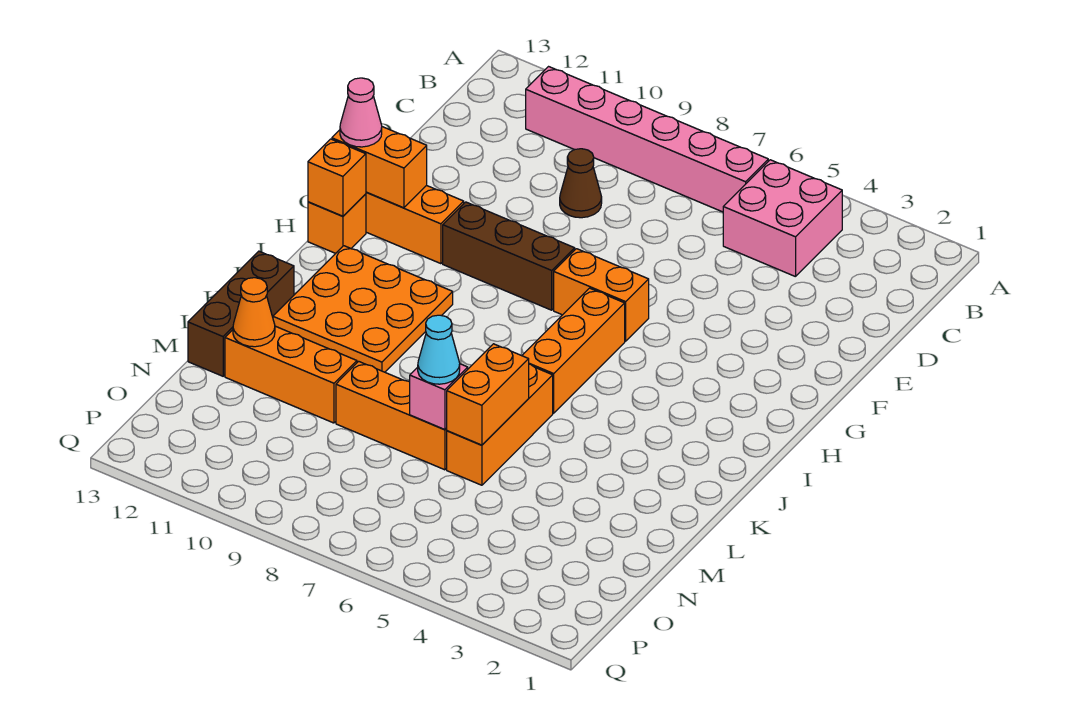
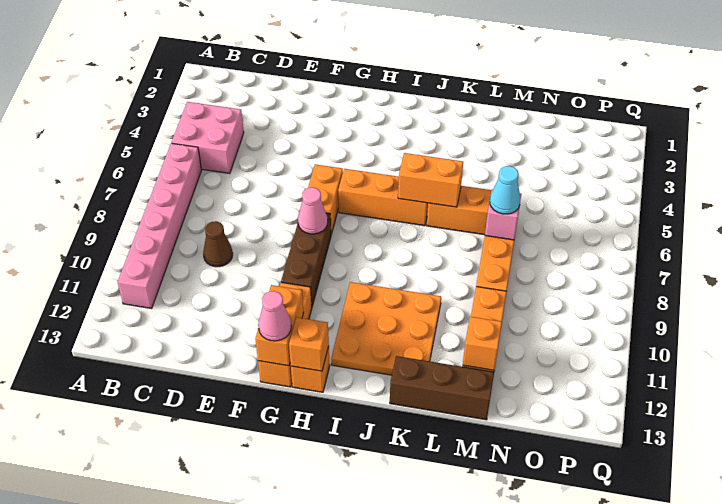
none -> pink cone G8 level 2
orange brick L6:M6 level 2 -> orange brick J6:K6 level 2
orange cone M12 level 2 -> orange brick M12 level 2

